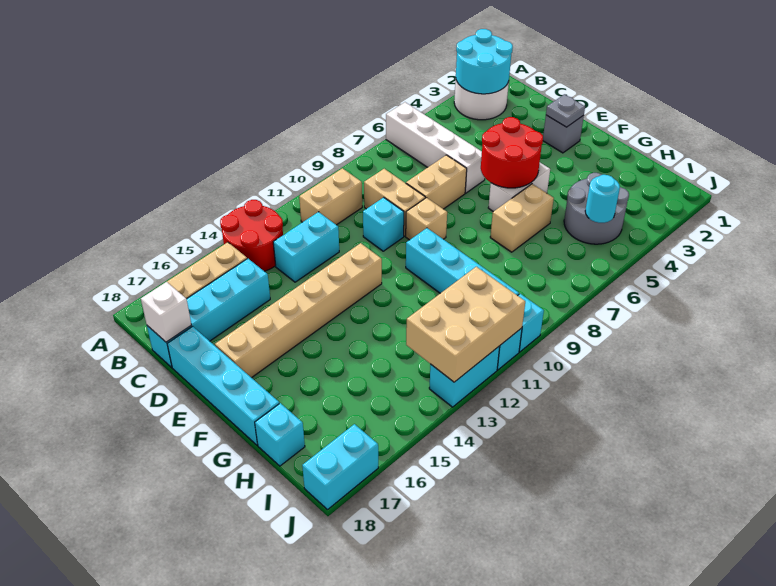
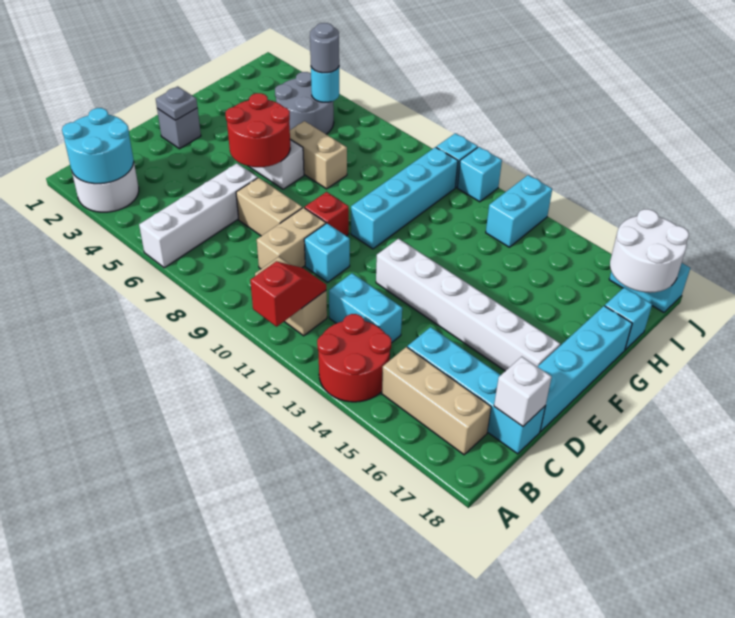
none -> red slope A11:B11 level 2 top A
tan brick E9 level 1 -> red brick E9 level 1
tan brick E12:E17 level 1 -> white brick E12:E17 level 1
none -> grey round brick I5 level 3
tan brick I11:J13 level 2 -> none
none -> white round brick I17:J18 level 2
cyan brick J12:J13 level 1 -> cyan brick I13:J13 level 1

